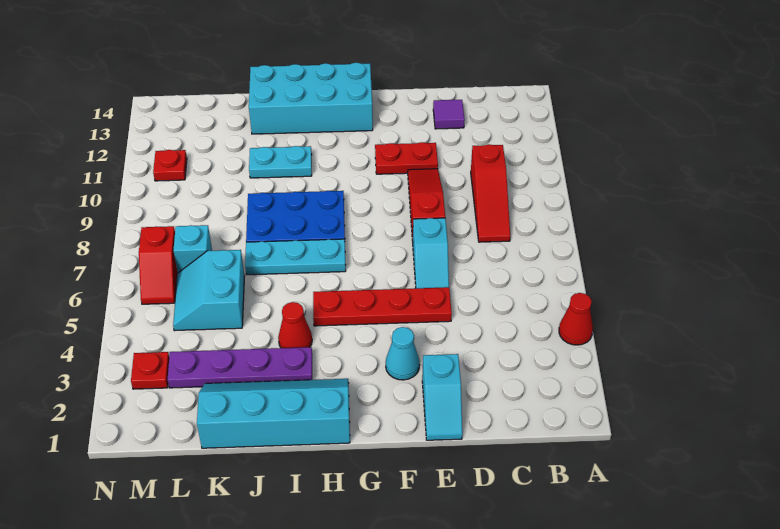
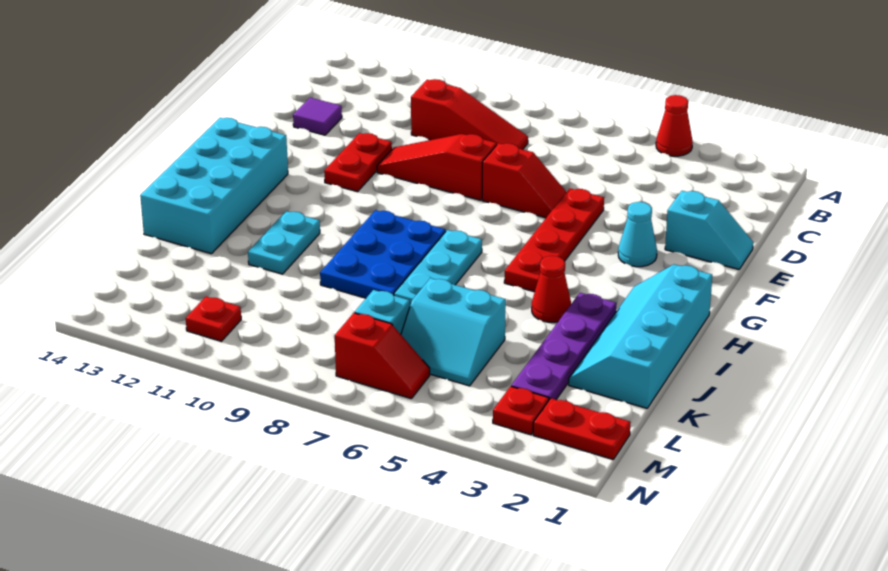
cyan slope E6:E7 level 1 top 7 -> red slope E6:E7 level 1 top 7
none -> red plate M1:M2 level 1

